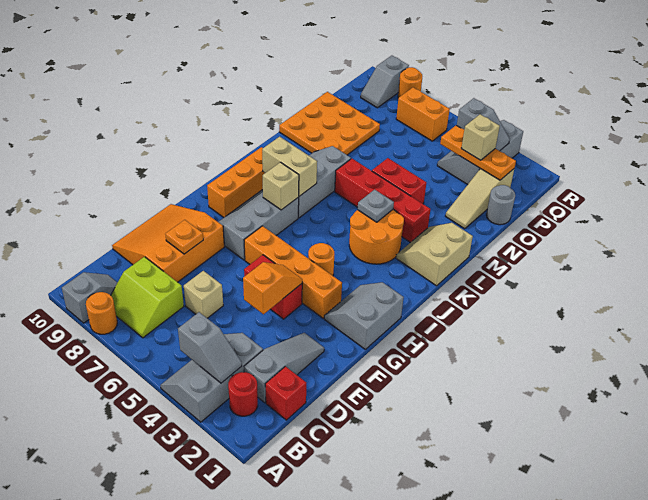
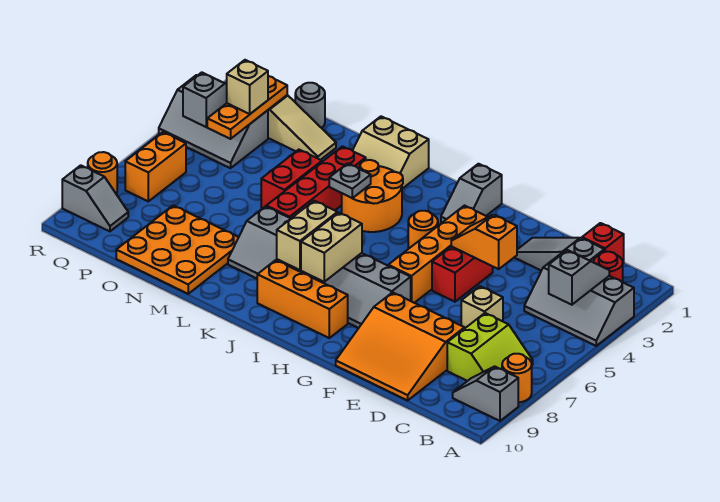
orange plate E8 level 2 -> none
grey slope G1:H2 level 1 top 1 -> grey slope H1:H2 level 1 top 1
tan brick I7 level 2 -> tan brick I7:I8 level 2

